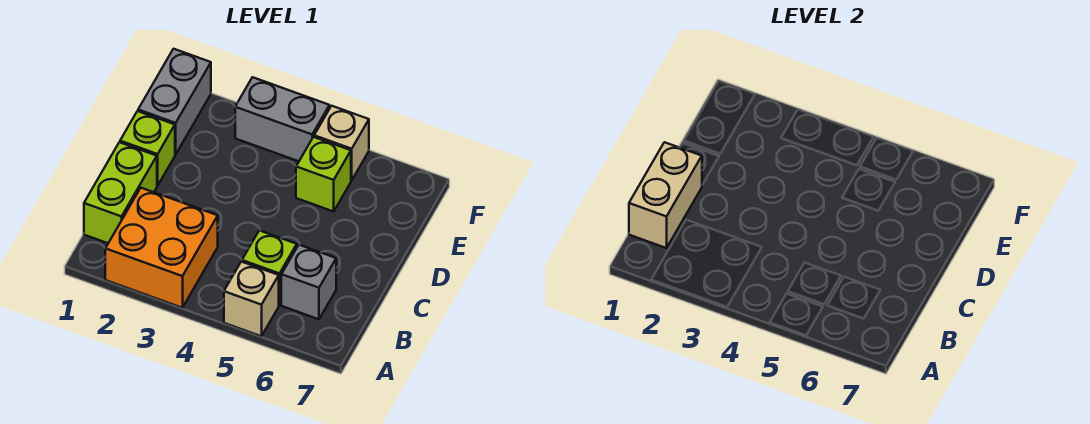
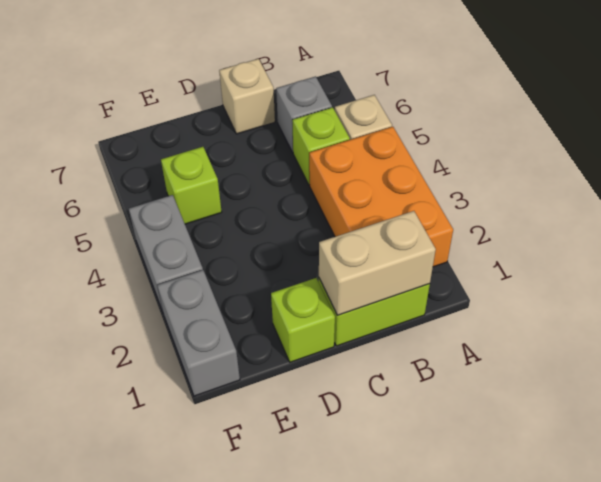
orange brick A2:B3 level 1 -> orange brick A2:B4 level 1
grey brick E1:F1 level 1 -> grey brick F1:F2 level 1
tan brick F5 level 1 -> tan brick C7 level 1

